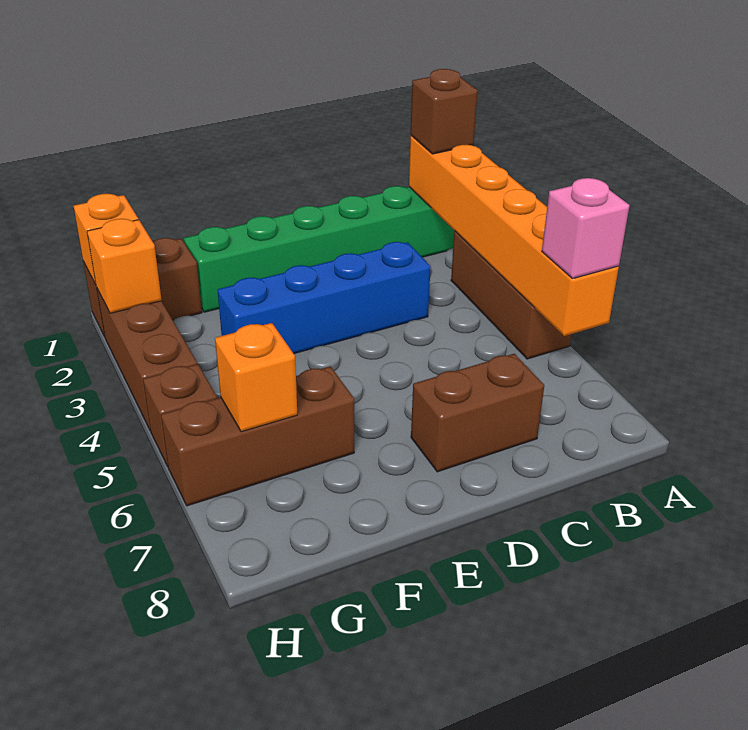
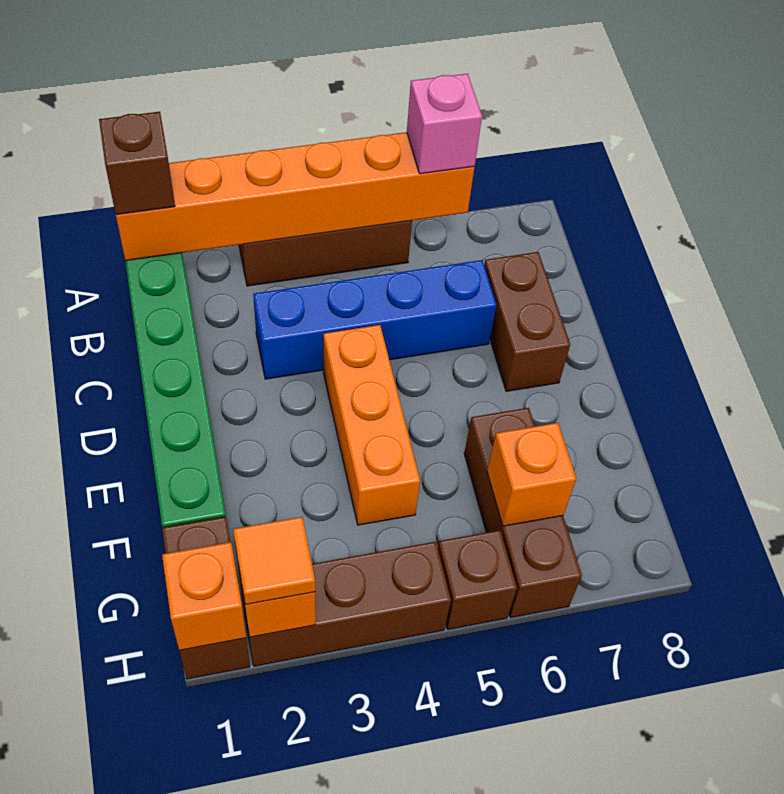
blue brick C3:F3 level 1 -> blue brick C3:C6 level 1
none -> orange brick D4:F4 level 1
none -> orange tile H2 level 3

